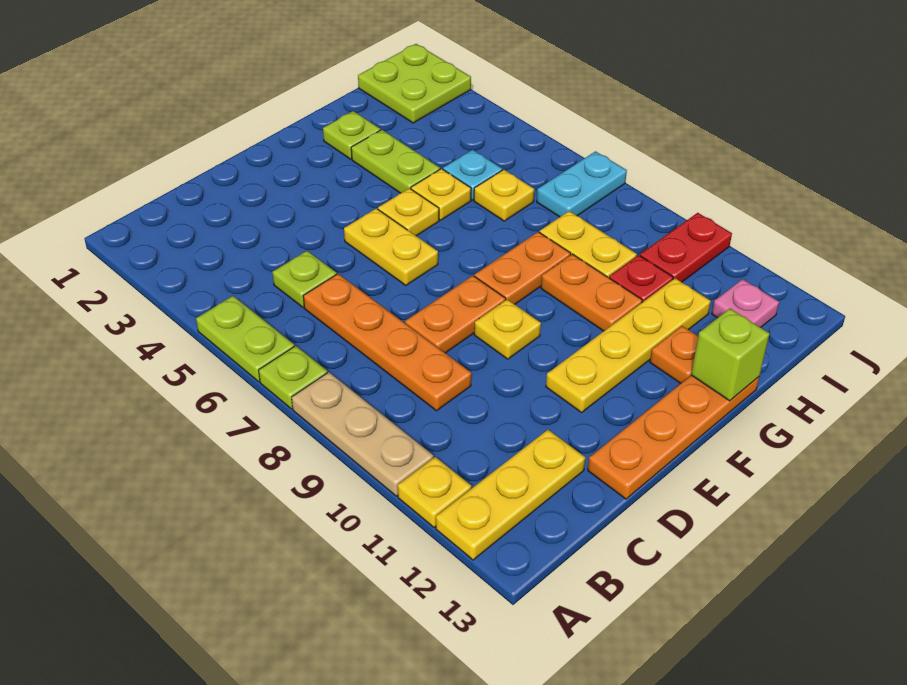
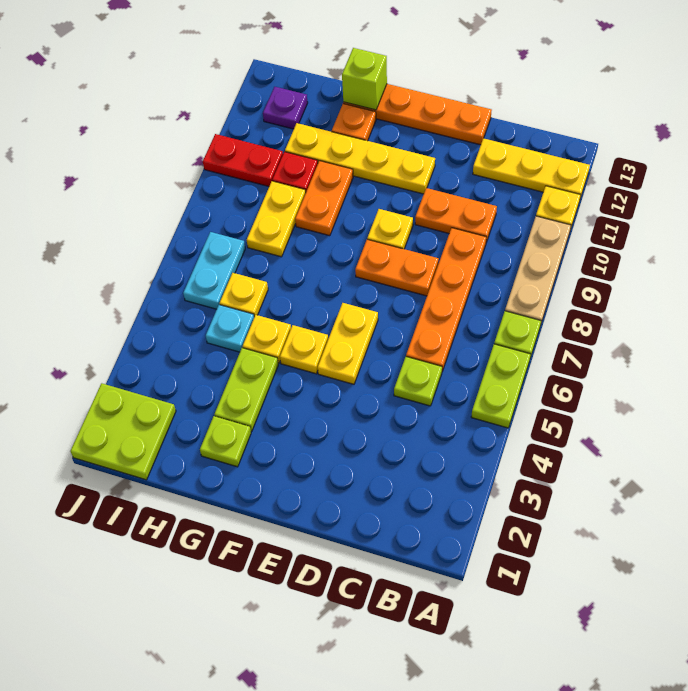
orange plate F8:G8 level 1 -> orange plate C10:D10 level 1
cyan plate I7:J7 level 1 -> cyan plate I6:I7 level 1
pink plate I12 level 1 -> purple plate I12 level 1

